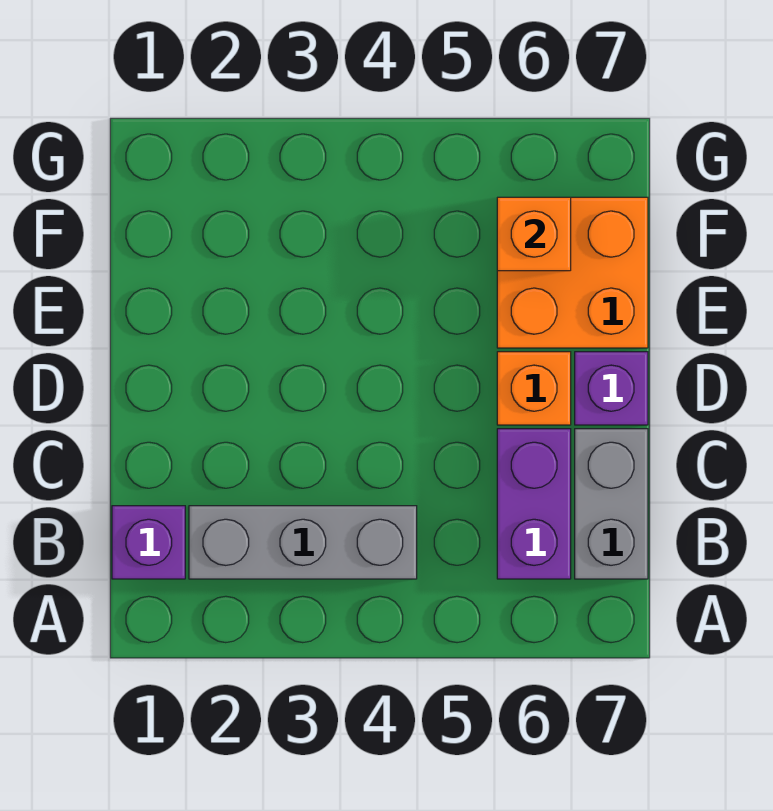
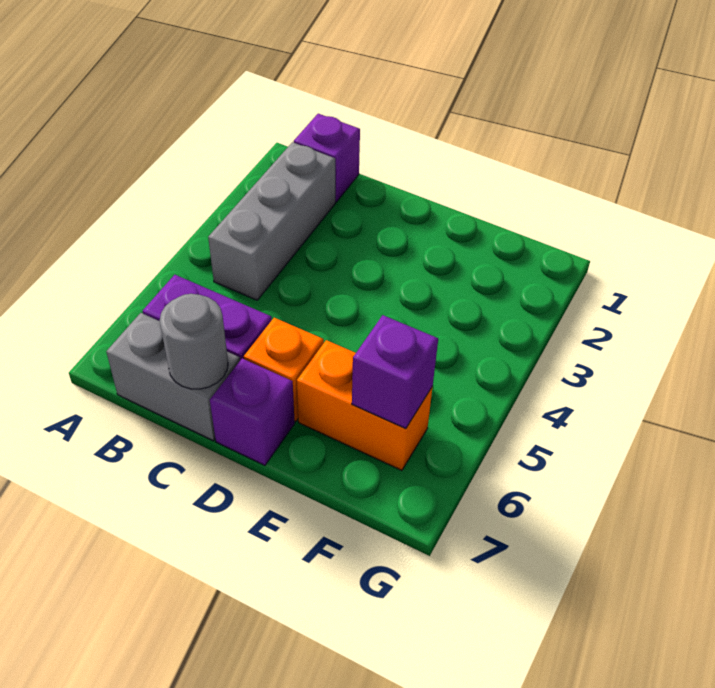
none -> grey round brick C7 level 2
orange brick E6:F7 level 1 -> orange brick E6:F6 level 1
orange brick F6 level 2 -> purple brick F6 level 2

